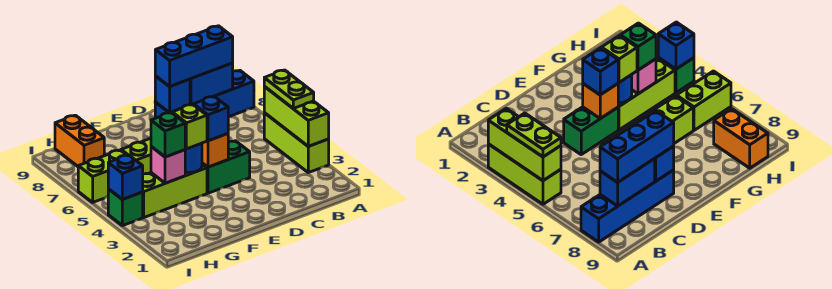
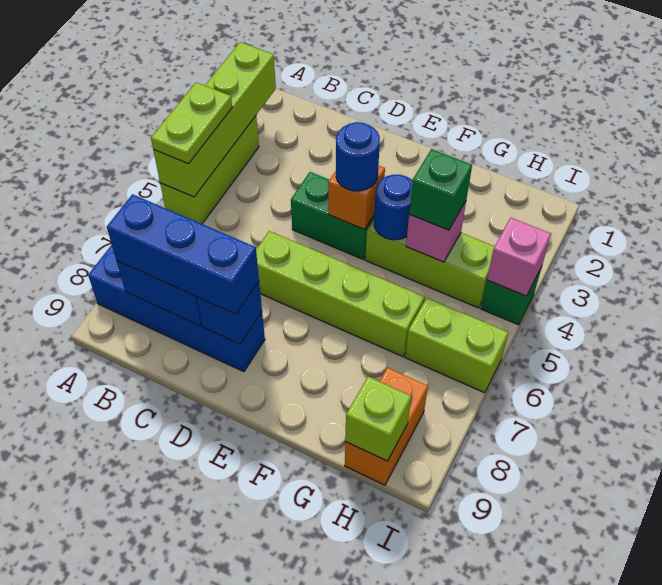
lime brick A3:A5 level 2 -> lime brick A2:A5 level 2
blue brick E4 level 3 -> blue round brick E4 level 3
lime brick F4 level 3 -> lime brick H9 level 2
blue brick I4 level 2 -> pink brick I4 level 2

